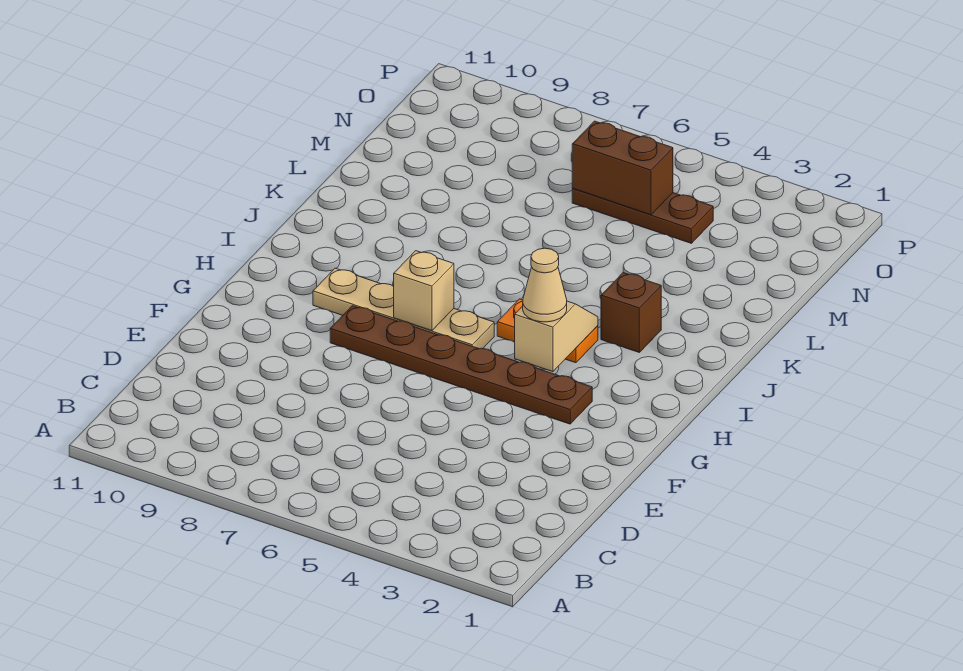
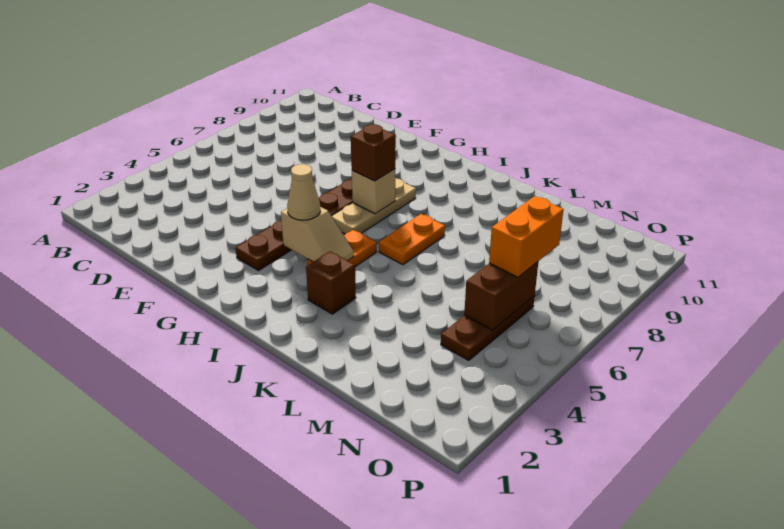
tan plate H6:H9 level 1 -> tan plate H6:H8 level 1
none -> brown brick H7 level 3
none -> orange plate J6:J7 level 1
none -> orange brick N6:N7 level 3

